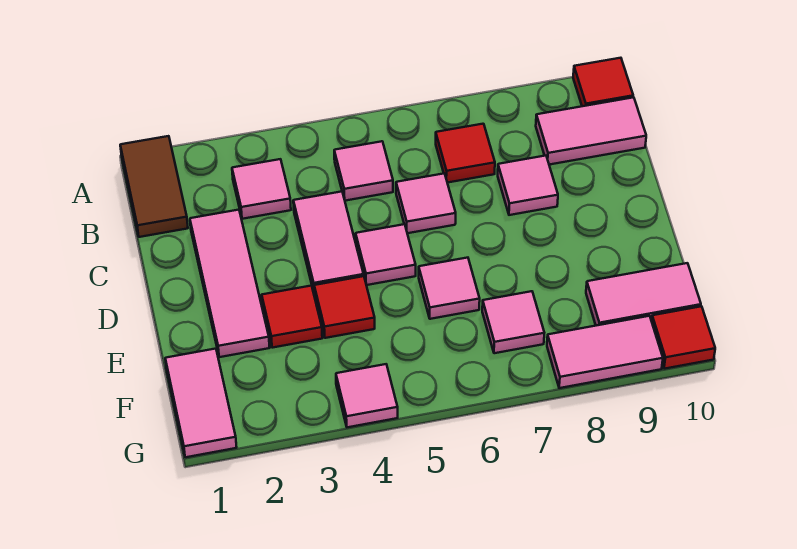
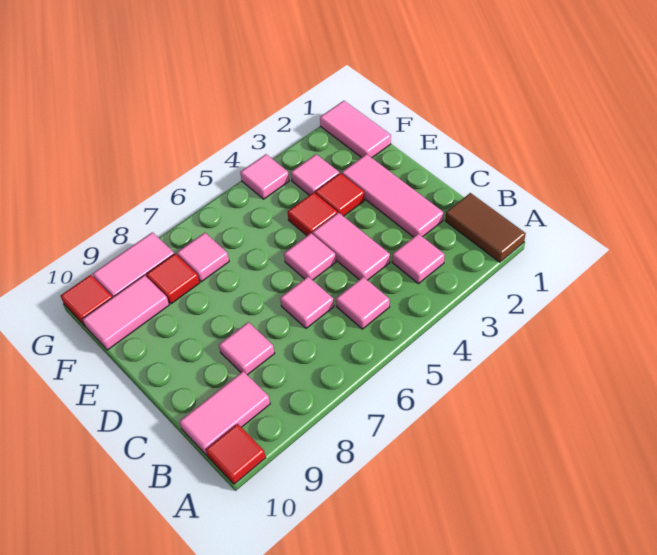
red tile B7 level 1 -> red tile F8 level 1
pink tile E6 level 1 -> pink tile F3 level 1

